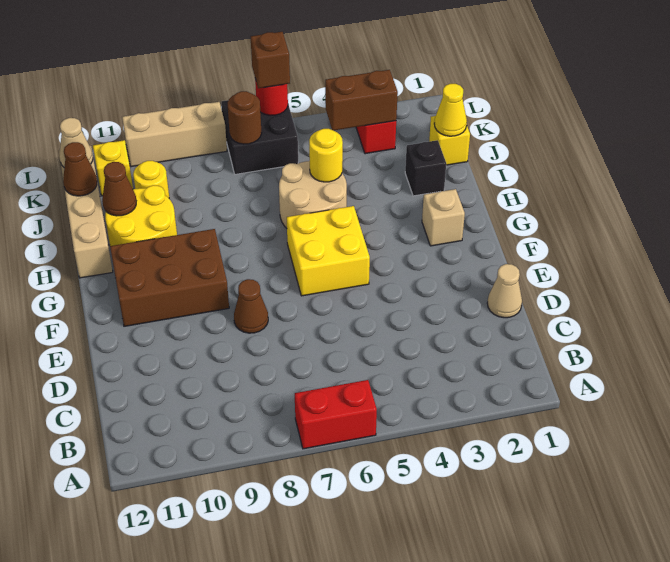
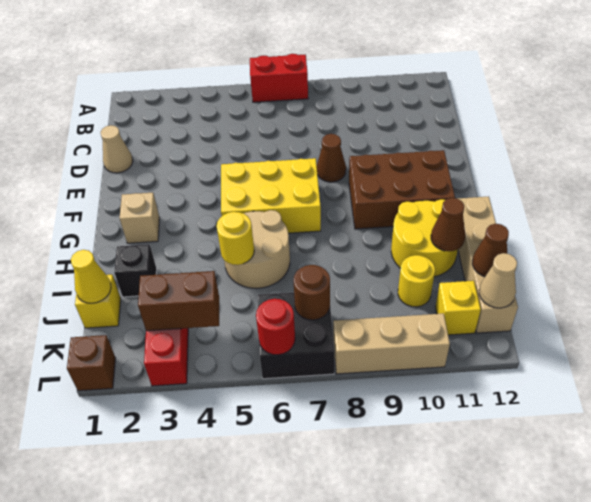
yellow brick F5:G6 level 1 -> yellow brick F5:G7 level 1
brown brick L6 level 3 -> brown brick L1 level 1

